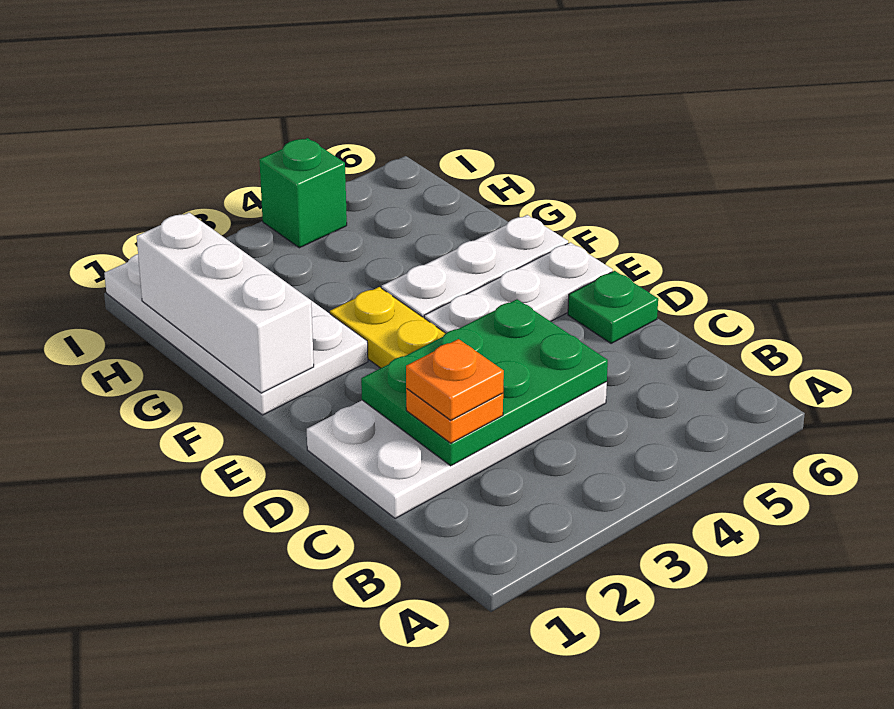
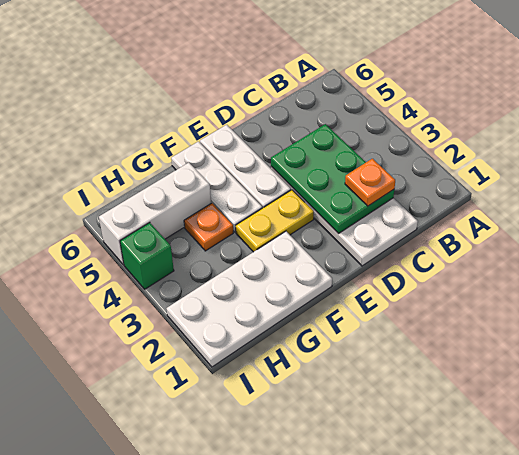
orange plate C2 level 4 -> orange plate G4 level 1
green plate D6 level 1 -> none
white brick F1:H1 level 2 -> white brick G5:I5 level 1

